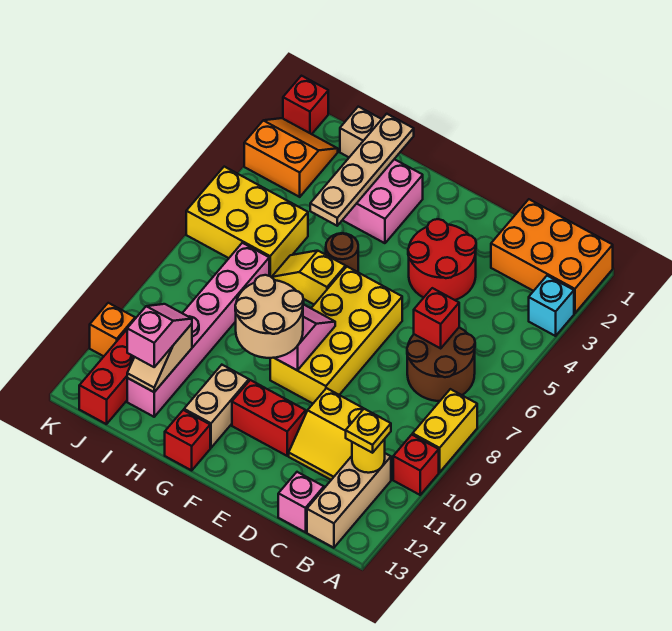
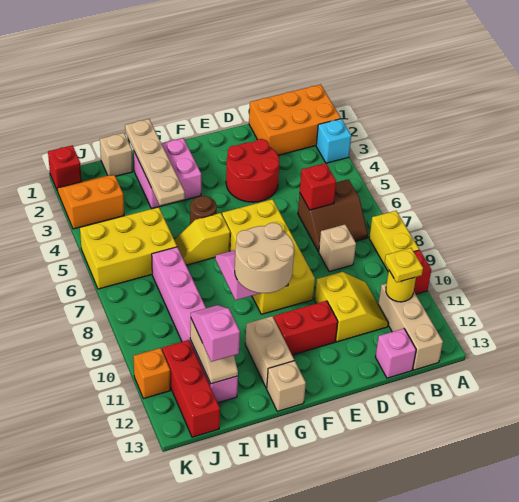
brown round brick B6:C7 level 1 -> brown slope B6:C7 level 1 top 6
none -> tan brick C8 level 1
yellow slope C10:D11 level 1 top 10 -> yellow slope C10:D11 level 1 top D
red brick G13 level 1 -> tan brick G13 level 1

